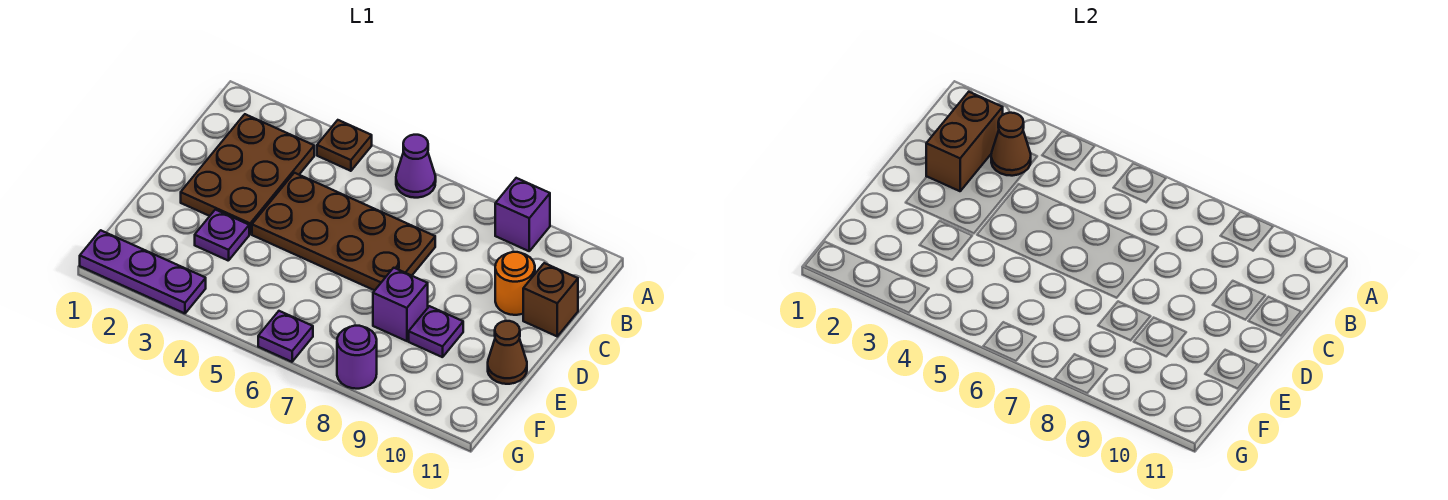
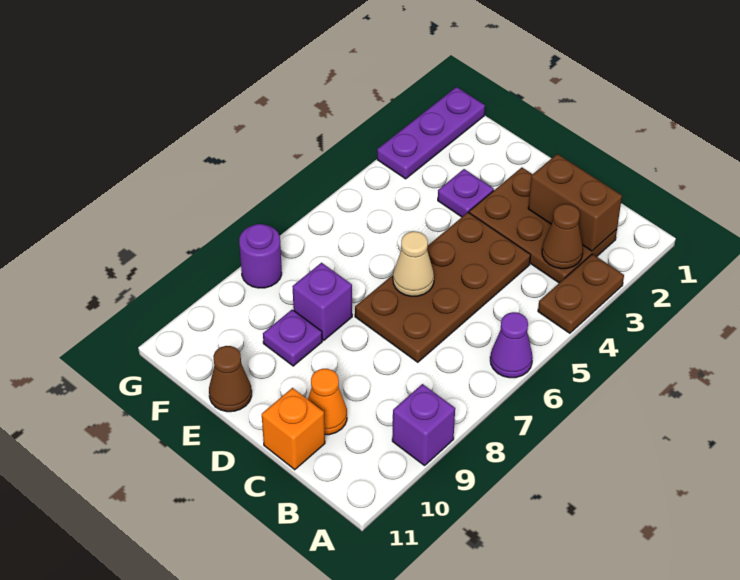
brown plate A4 level 1 -> brown plate A3:A4 level 1
orange round brick C10 level 1 -> orange cone C10 level 1
brown brick C11 level 1 -> orange brick C11 level 1
none -> tan cone D6 level 2
purple plate G6 level 1 -> none

